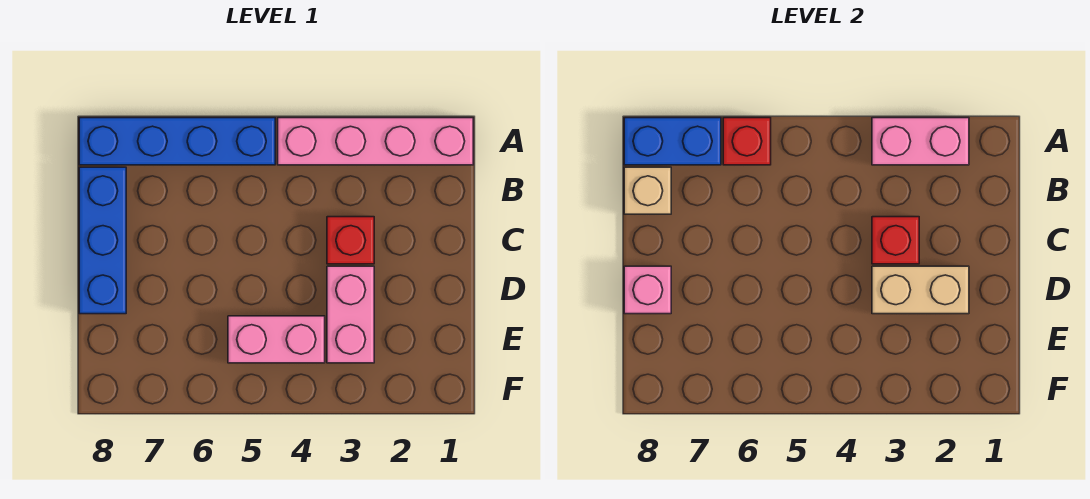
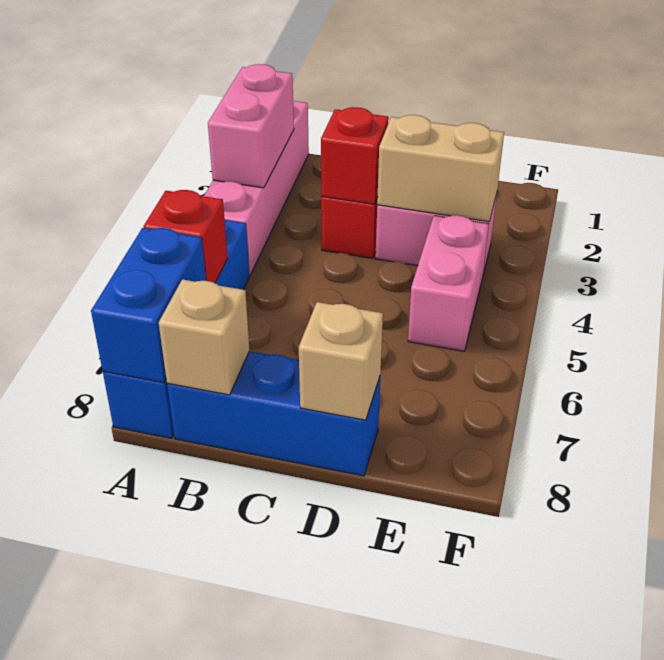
tan brick D2:D3 level 2 -> tan brick D3:E3 level 2
pink brick D8 level 2 -> tan brick D8 level 2

